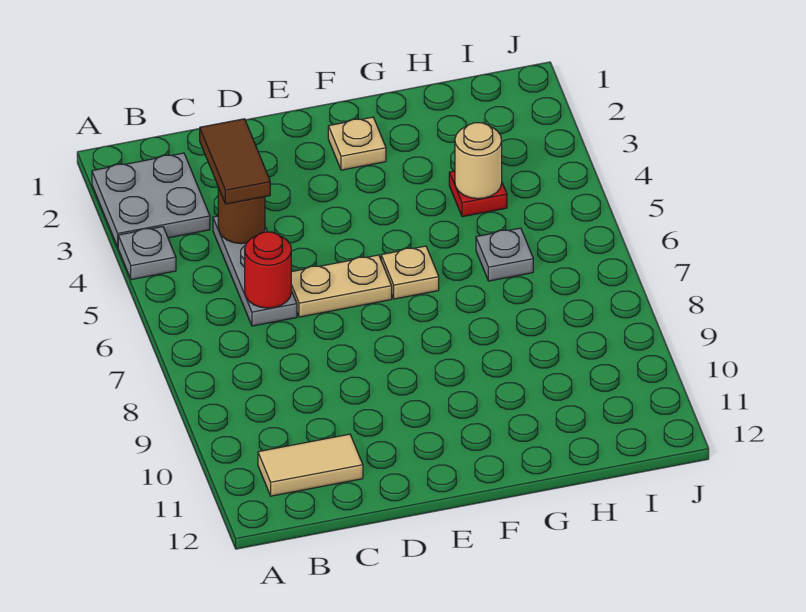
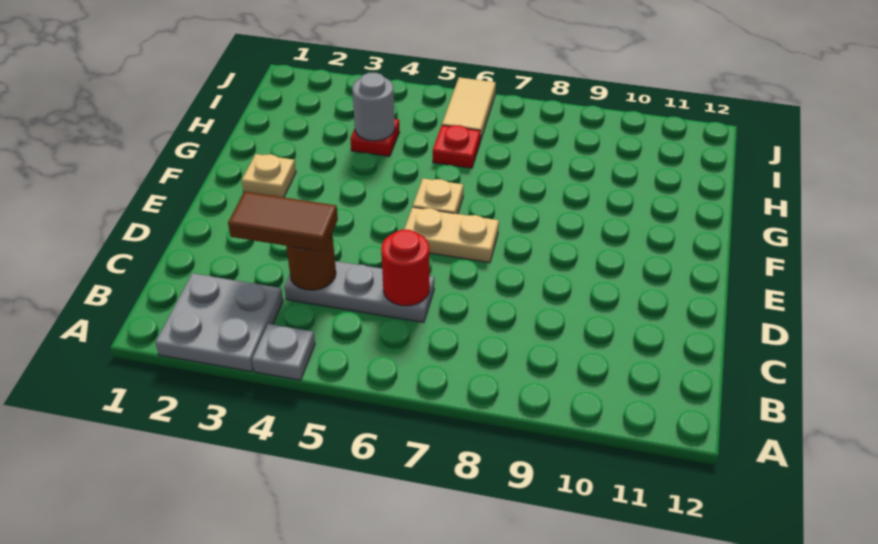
tan tile B11:C11 level 1 -> tan tile I6:J6 level 1
tan plate D6:E6 level 1 -> tan plate E6:E7 level 1
tan round brick H4 level 2 -> grey round brick H4 level 2
grey plate H6 level 1 -> red plate H6 level 1

